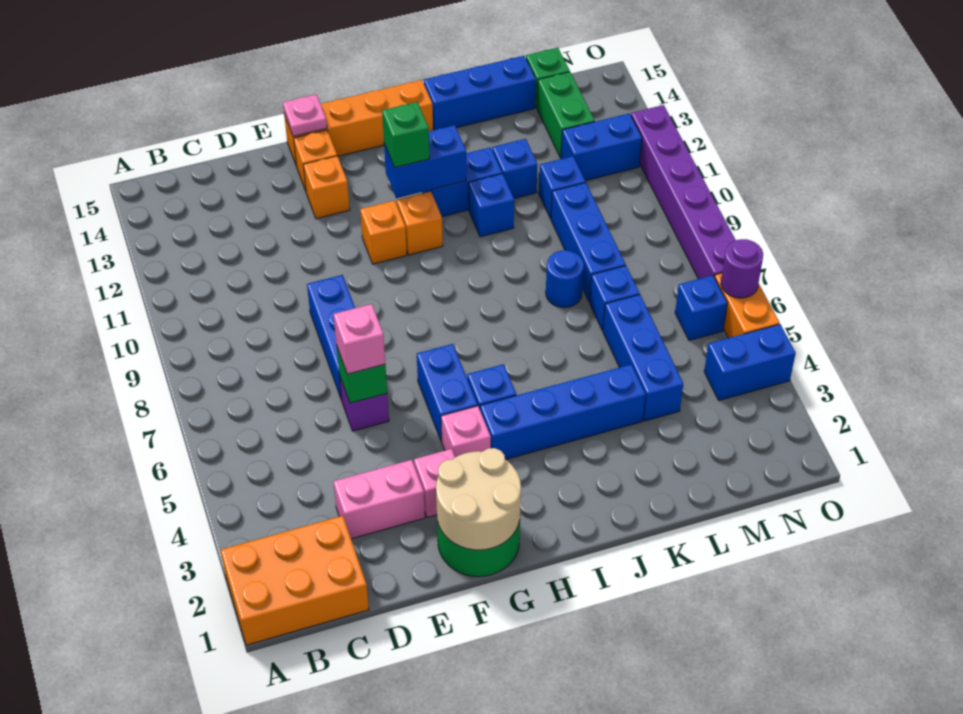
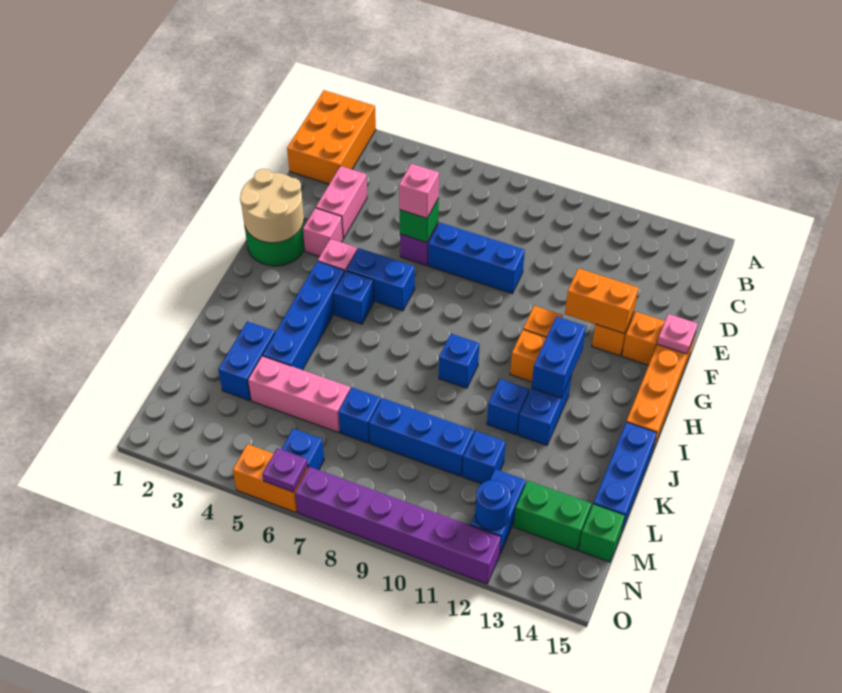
none -> orange brick F12:F13 level 2
green brick H12 level 3 -> none
blue round brick K8 level 1 -> blue round brick N12 level 2
blue brick K12 level 1 -> blue brick I9 level 1
blue brick L4:L6 level 1 -> pink brick L4:L6 level 1
blue brick N4:O4 level 1 -> blue brick K3:L3 level 1
purple round brick O6 level 2 -> purple plate O6 level 2

